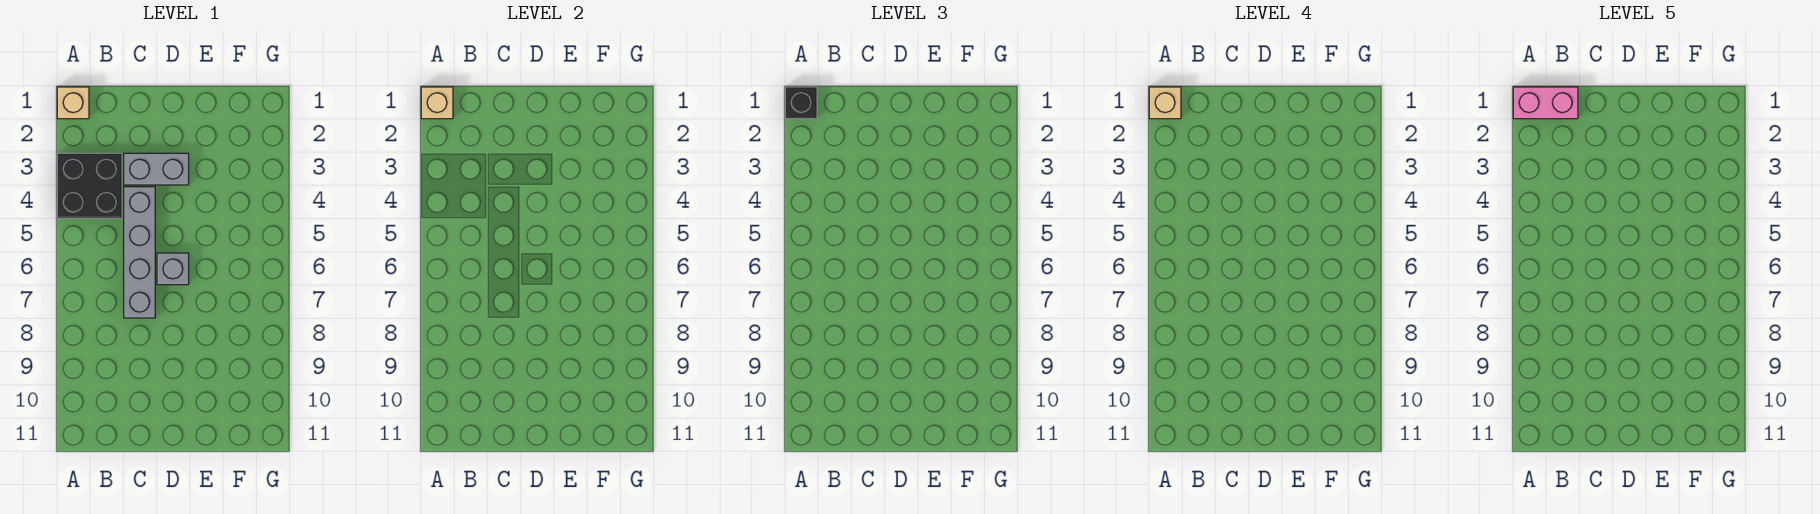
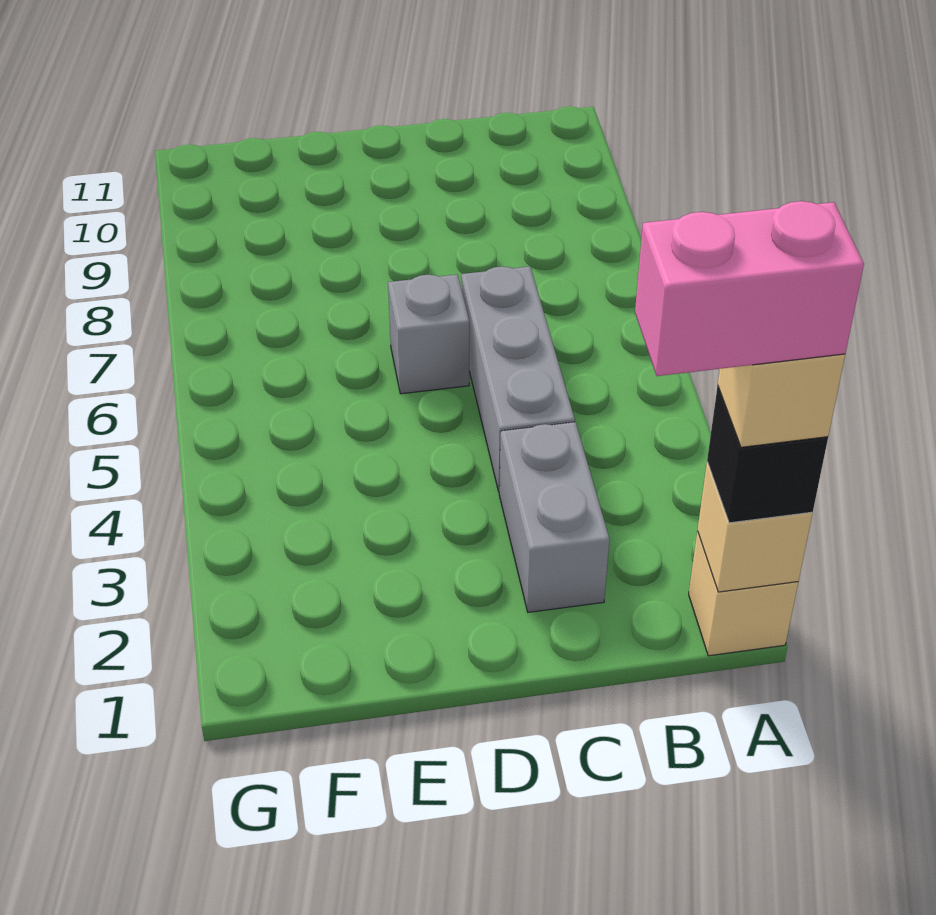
black brick A3:B4 level 1 -> none
grey brick C3:D3 level 1 -> grey brick C2:C3 level 1
grey brick C4:C7 level 1 -> grey brick C4:C6 level 1

